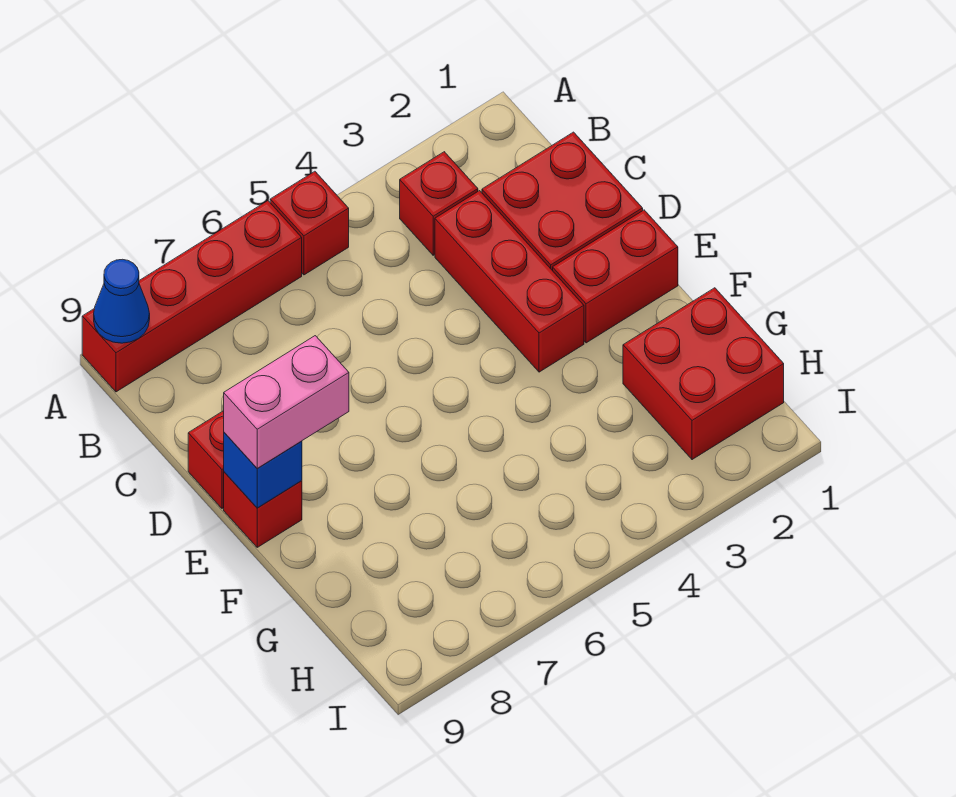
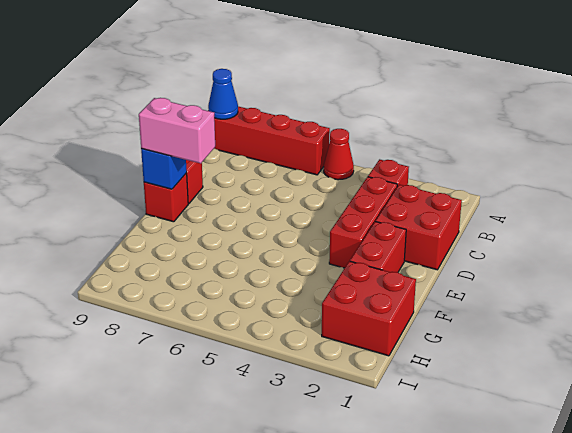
red brick A5 level 1 -> red cone A5 level 1
red brick E1:E2 level 1 -> red brick E2:F2 level 1

